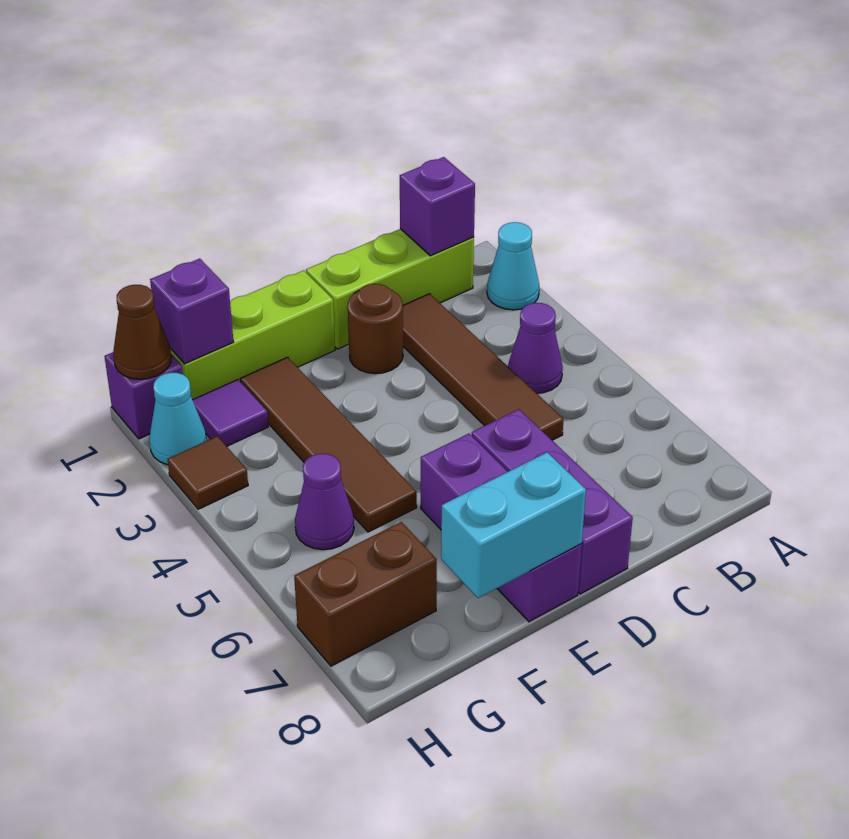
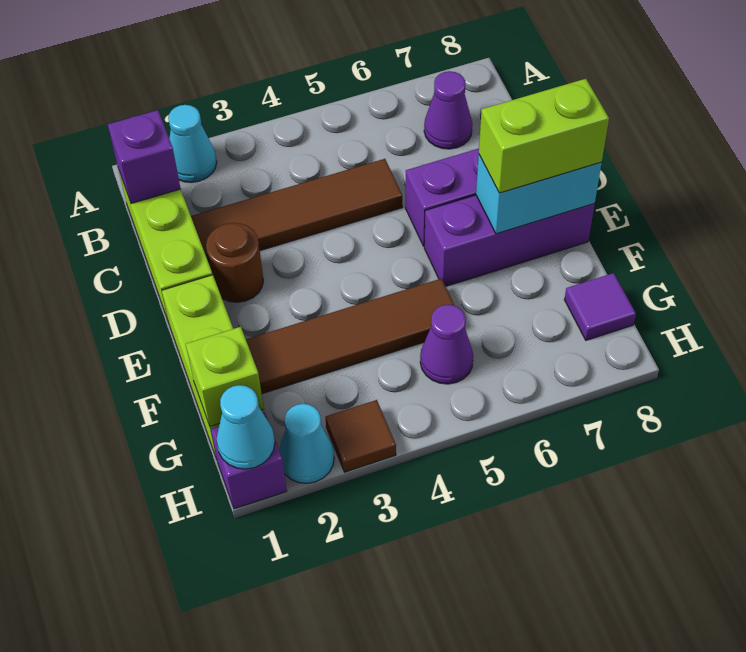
purple cone B4 level 1 -> purple cone B7 level 1
none -> lime brick E7:E8 level 3
cyan brick E8:F8 level 2 -> cyan brick E7:E8 level 2
purple brick G1 level 2 -> lime brick G1 level 2
purple tile G2 level 1 -> purple tile G8 level 1
brown brick G7:H7 level 1 -> none
brown cone H1 level 2 -> cyan cone H1 level 2

